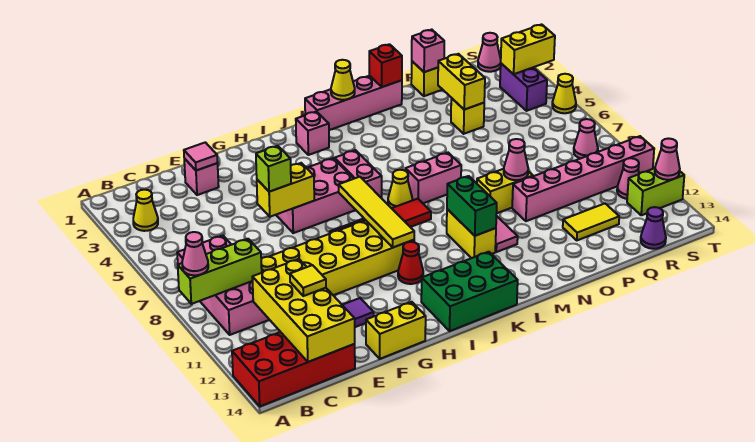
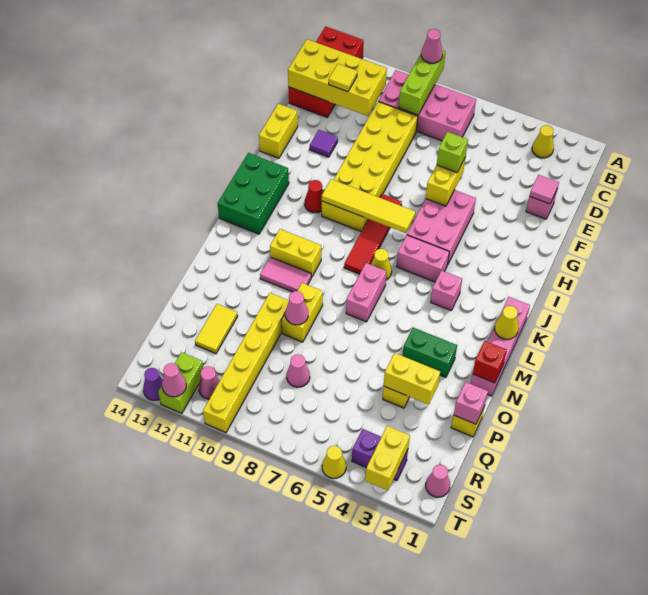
pink brick J2 level 1 -> pink brick K4 level 1
green brick L10:L11 level 2 -> green brick N3:N4 level 1
pink brick O10:T10 level 1 -> yellow brick O10:T10 level 1
purple cone R14 level 1 -> purple cone T13 level 1
pink cone S8 level 1 -> pink cone Q8 level 1

